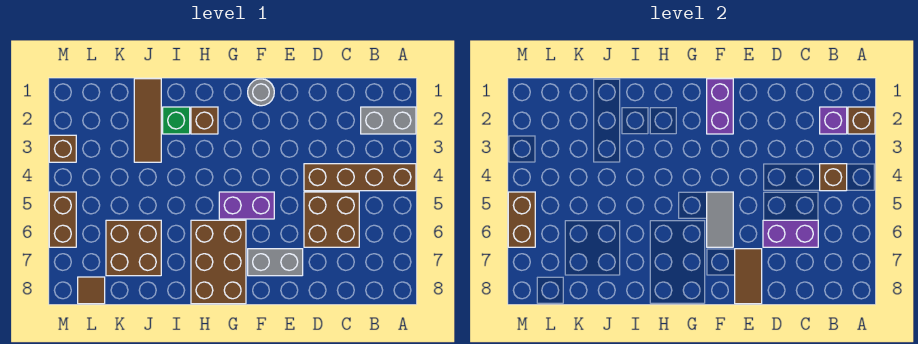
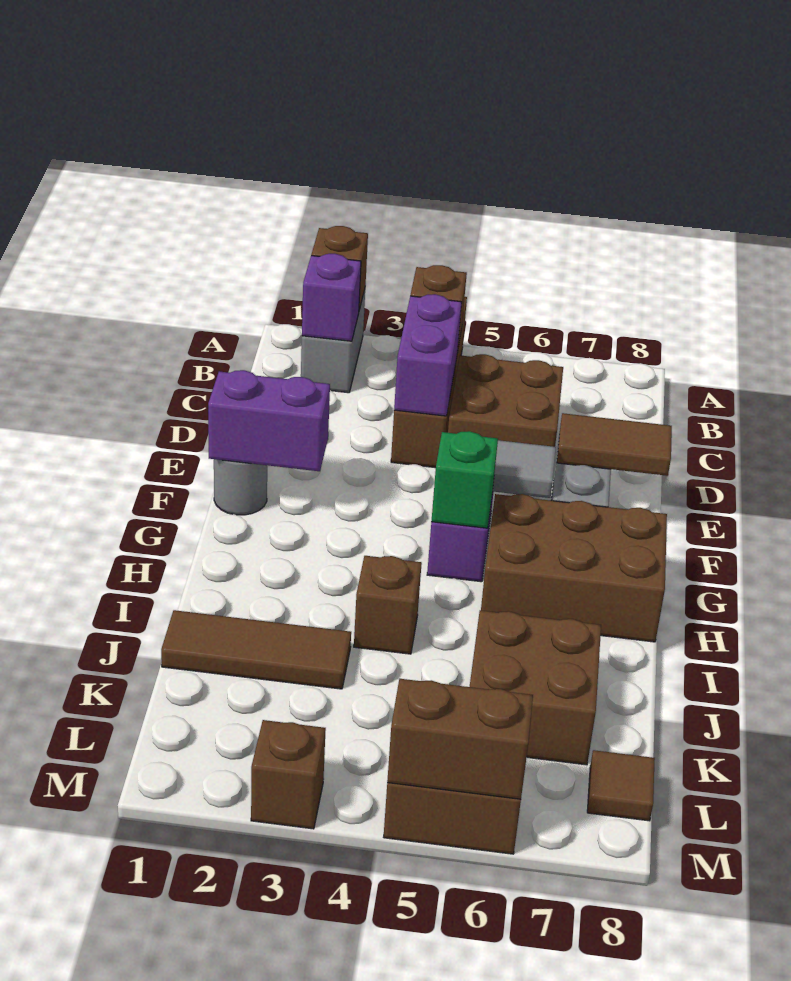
purple brick C6:D6 level 2 -> purple brick C4:D4 level 2
brown brick H2 level 1 -> brown brick I4 level 1
green brick I2 level 1 -> green brick G5 level 2

